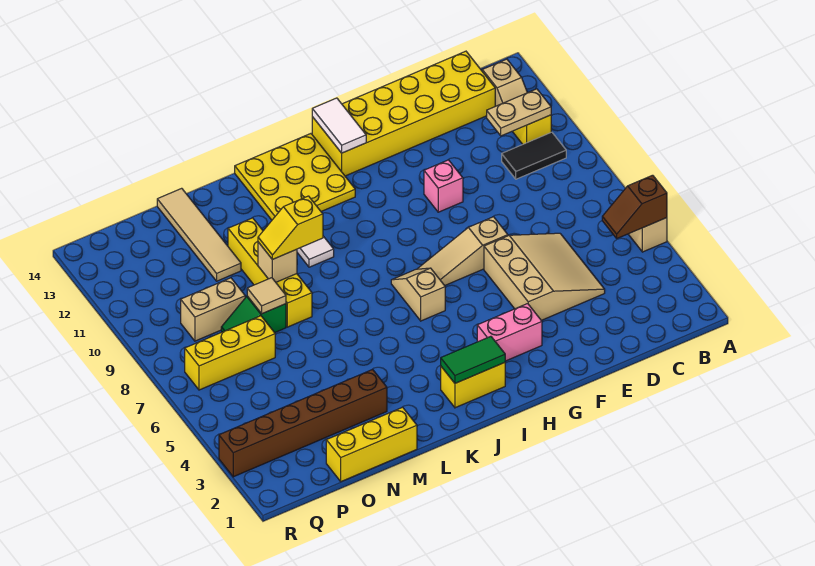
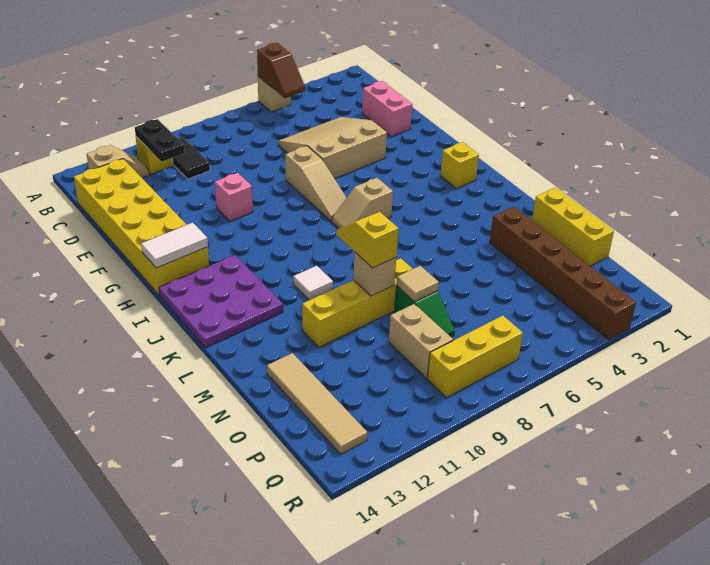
tan plate B11:C11 level 2 -> black plate B11:C11 level 2
pink brick G3:H3 level 1 -> pink brick D2:E2 level 1
yellow brick I2:J2 level 1 -> yellow brick I2 level 1
green tile I2:J2 level 2 -> none
yellow plate I12:K14 level 1 -> purple plate I12:K14 level 1
yellow slope L9:M9 level 3 top L -> yellow slope L9:M9 level 3 top M
tan tile N11:N14 level 1 -> tan tile N13:Q13 level 1
yellow brick O7:Q7 level 1 -> yellow brick Q7:Q9 level 1

